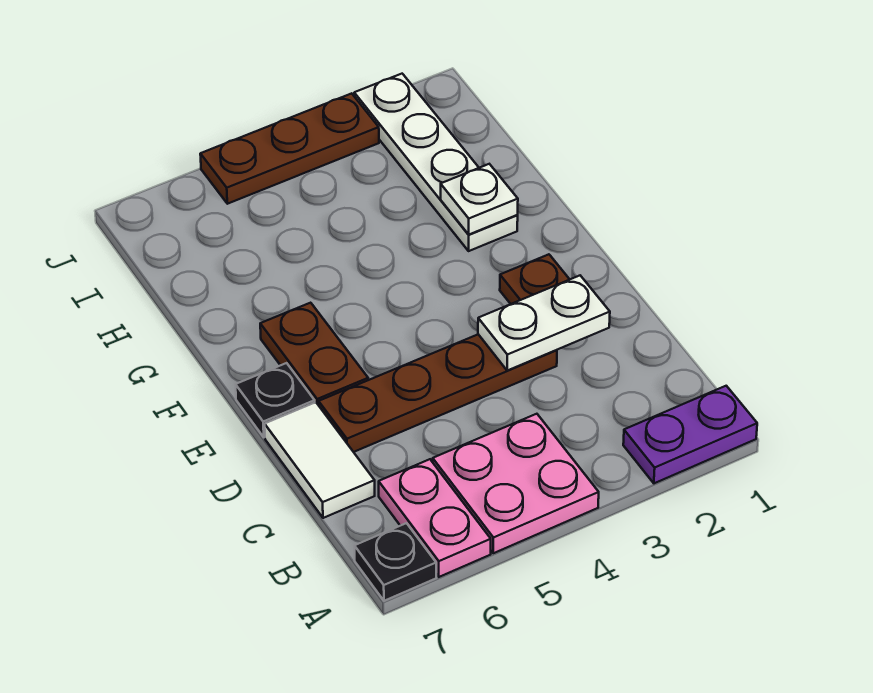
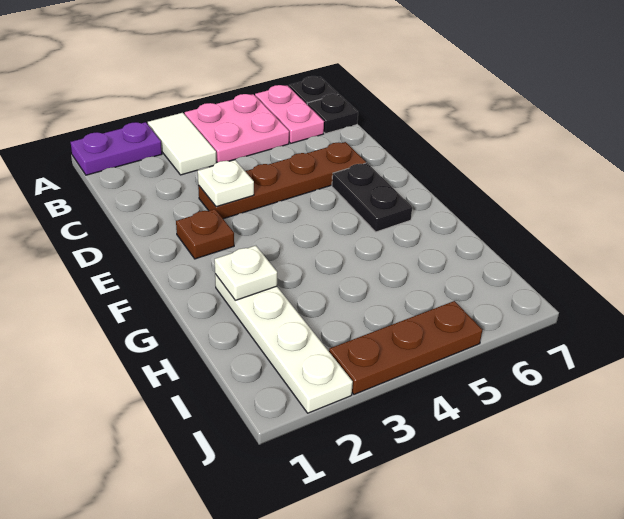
white tile C7:D7 level 1 -> white tile A3:B3 level 1
white plate D2:D3 level 2 -> white plate D3 level 2
brown plate E6:F6 level 1 -> black plate E6:F6 level 1
black plate E7 level 1 -> black plate B7 level 1

